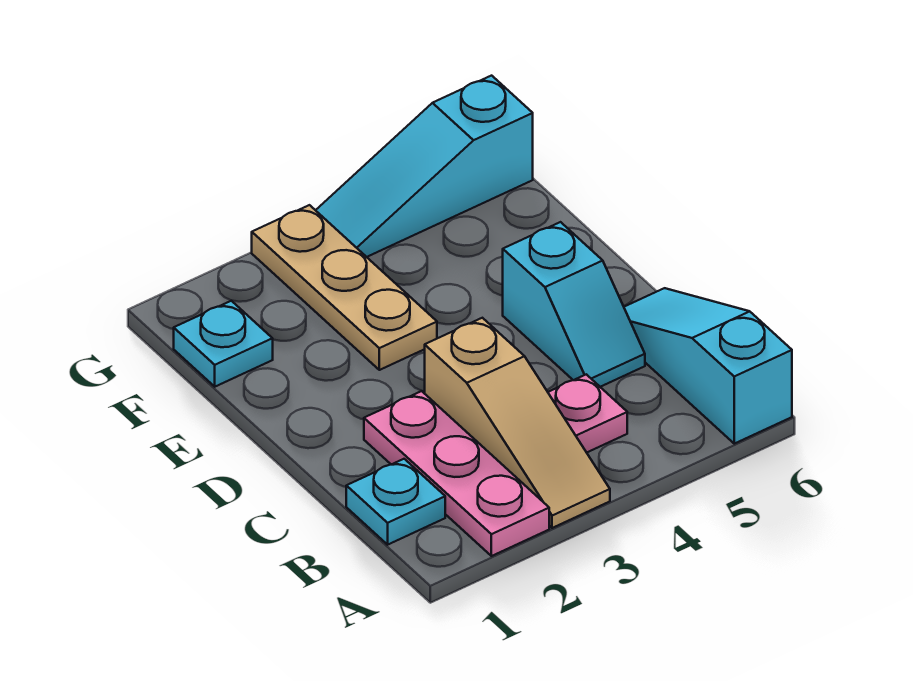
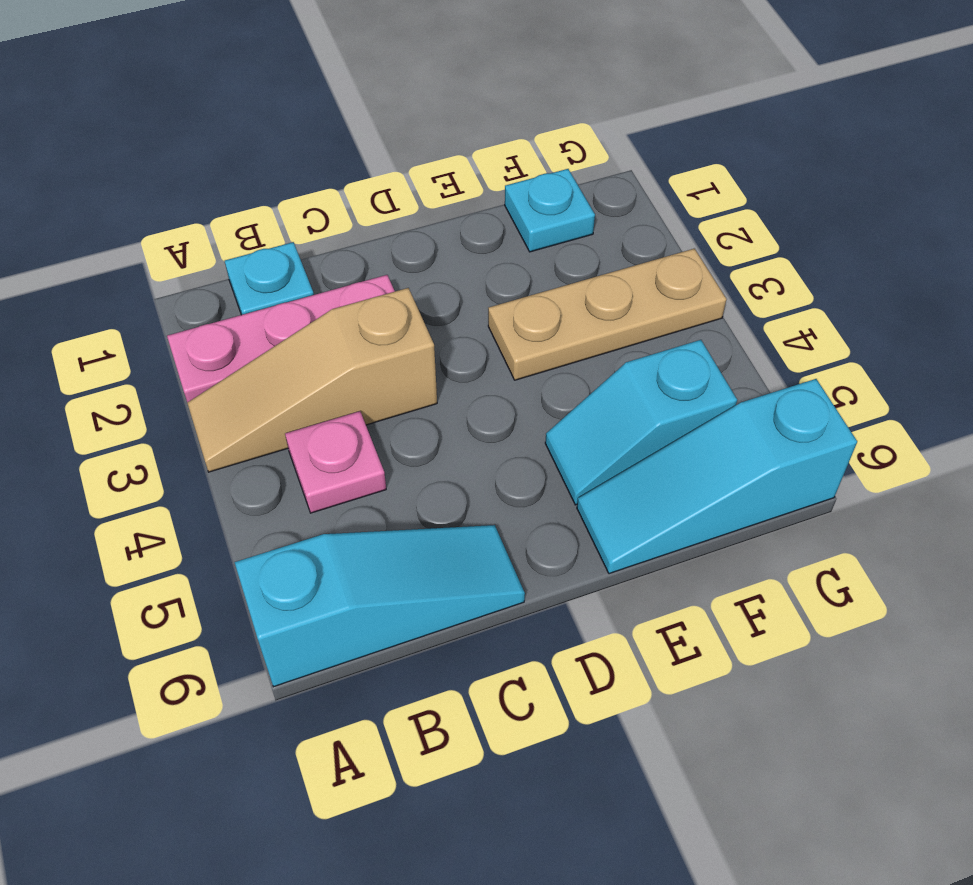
cyan slope C5:D5 level 1 top D -> cyan slope E5:F5 level 1 top F
cyan slope G4:G6 level 1 top 6 -> cyan slope E6:G6 level 1 top G

